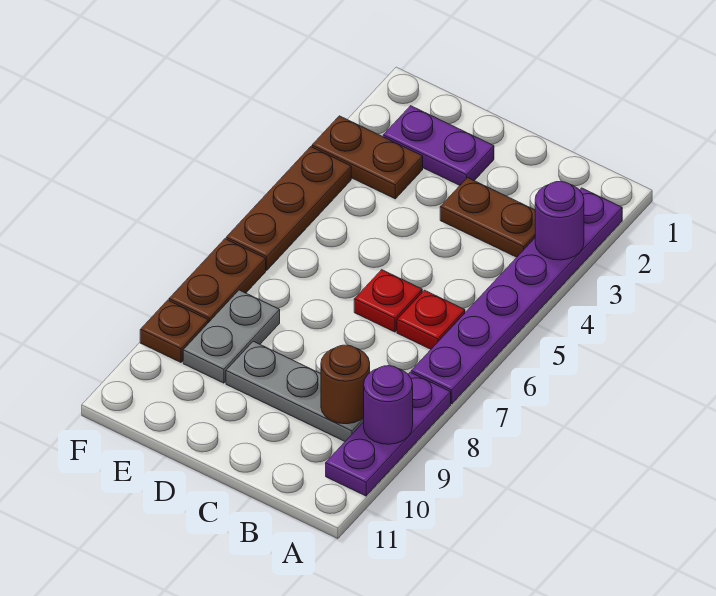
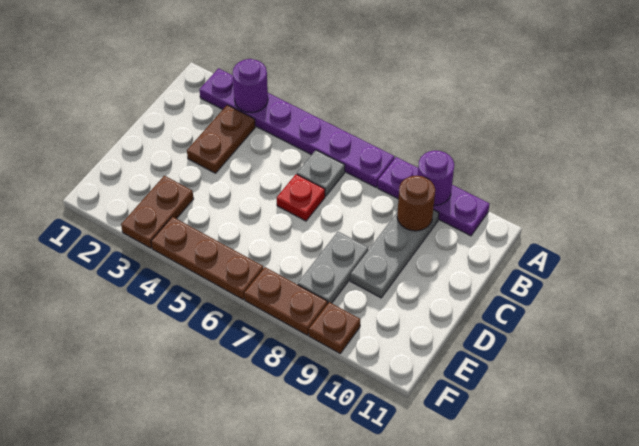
red plate B6 level 1 -> grey plate B6 level 1
purple plate D2:E2 level 1 -> none
grey plate E8:E9 level 1 -> grey plate D8:E8 level 1

